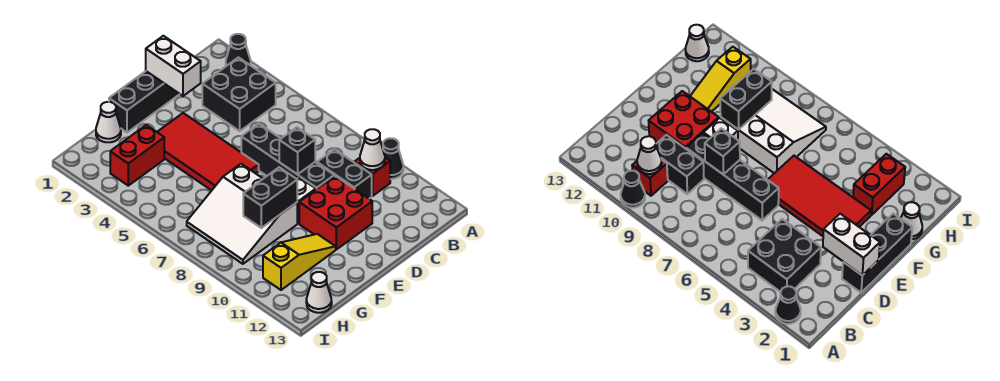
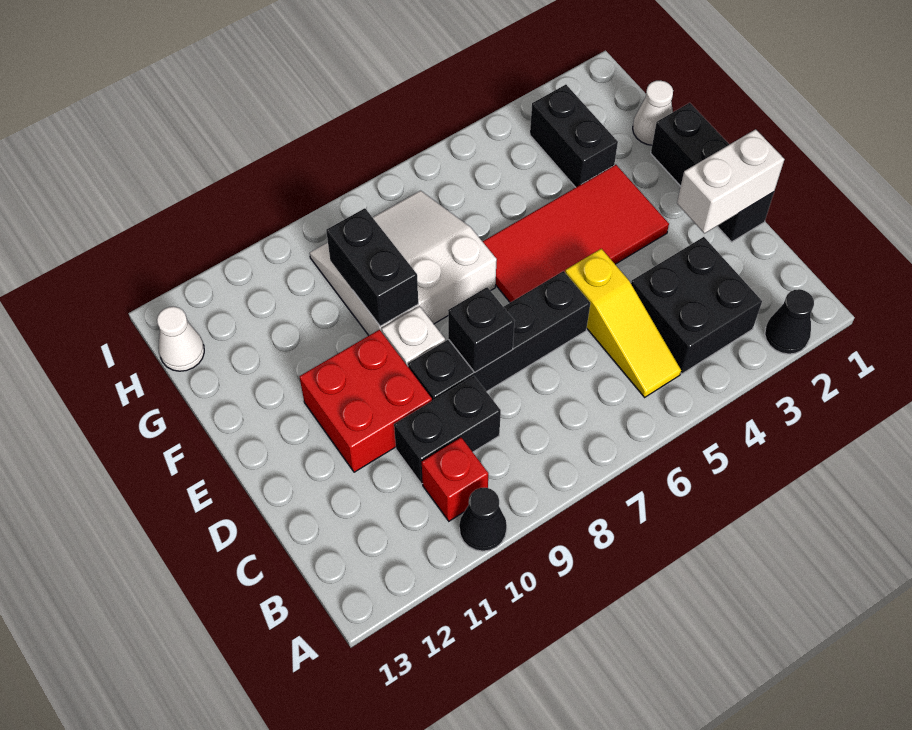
white cone B10 level 2 -> none
yellow slope F11:H11 level 1 top H -> yellow slope B5:D5 level 1 top D
red brick G3:H3 level 1 -> black brick G3:H3 level 1

